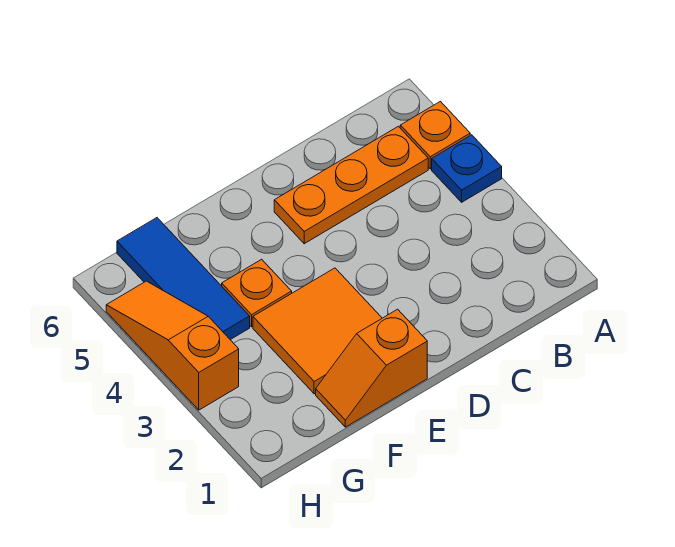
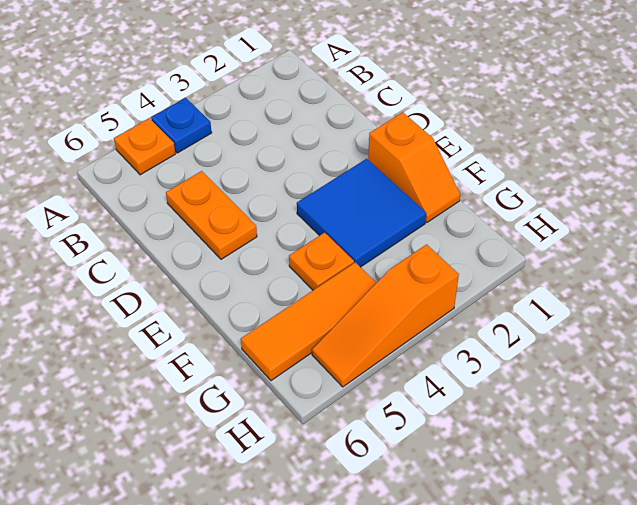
orange plate B5:D5 level 1 -> orange plate C5:D5 level 1
orange tile E2:F3 level 1 -> blue tile E2:F3 level 1
blue tile G4:G6 level 1 -> orange tile G4:G6 level 1

